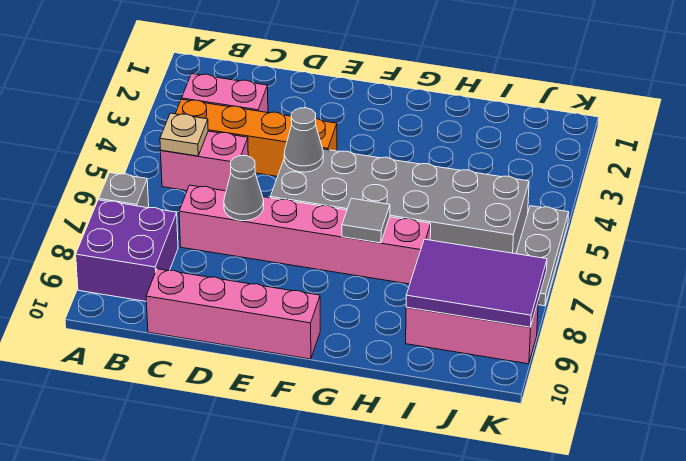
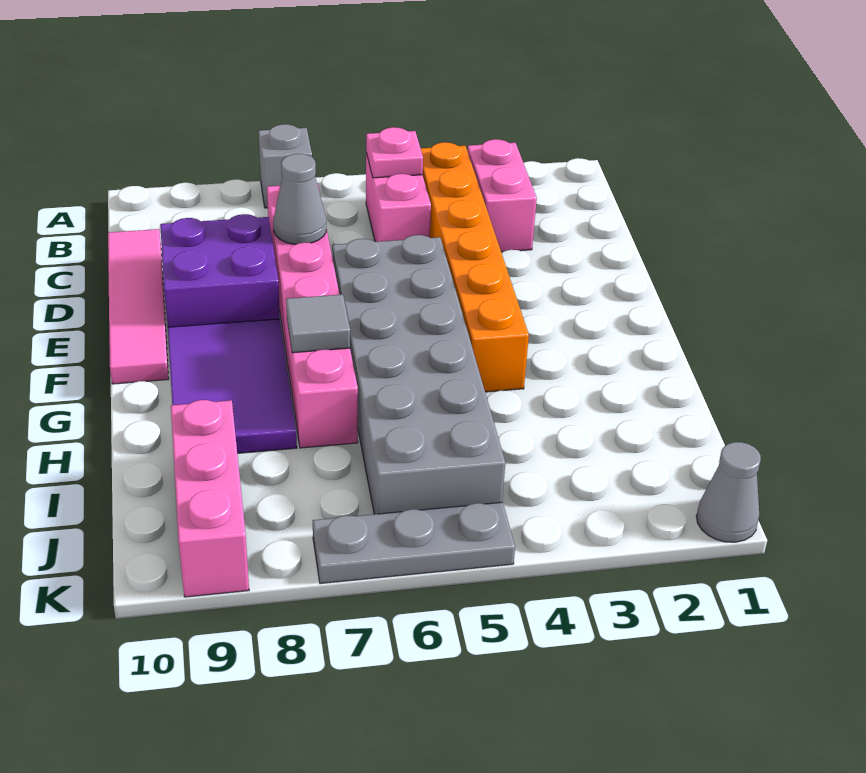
purple brick A8:B9 level 1 -> purple brick D8:E9 level 1
orange brick B4:E4 level 1 -> orange brick B4:G4 level 1
tan plate B5 level 2 -> pink plate B5 level 2
pink brick C10:F10 level 1 -> pink tile C10:F10 level 1
grey cone E5 level 2 -> grey cone K1 level 1
purple tile I8:K9 level 2 -> purple tile F8:H9 level 1

